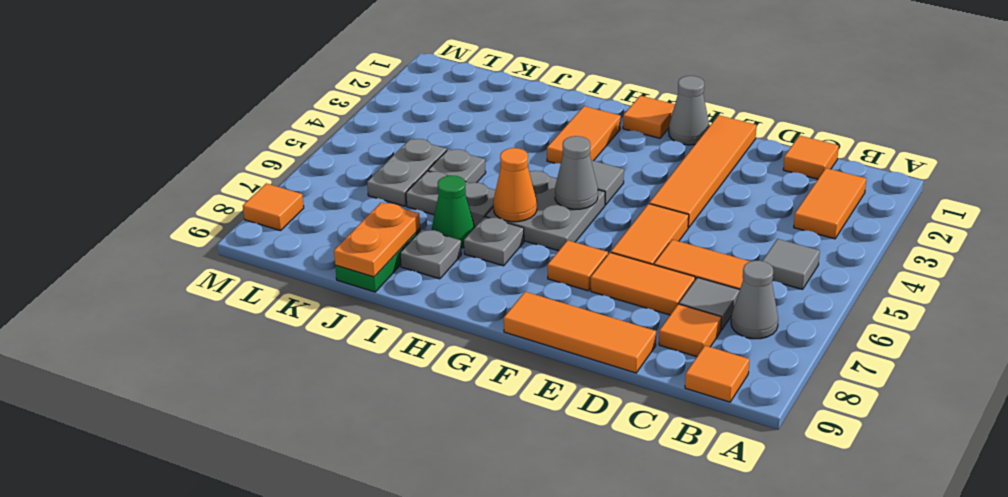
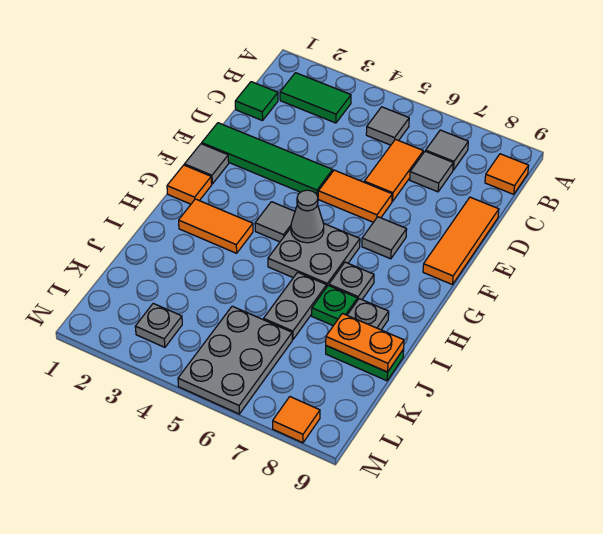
orange tile B2:B3 level 1 -> green tile B2:B3 level 1
grey cone B7 level 1 -> grey tile B7 level 1
orange tile C1 level 1 -> green tile C1 level 1
orange tile C8 level 1 -> none
orange tile D7:E7 level 1 -> none
orange tile E1:E4 level 1 -> green tile E1:E4 level 1
grey cone F1 level 1 -> grey tile F1 level 1
orange tile F7 level 1 -> grey tile F7 level 1
orange cone H6 level 2 -> none
green cone I7 level 1 -> green plate I7 level 1
grey plate J5 level 1 -> grey plate L3 level 1
grey plate K5:K6 level 1 -> grey plate K5:M6 level 1

